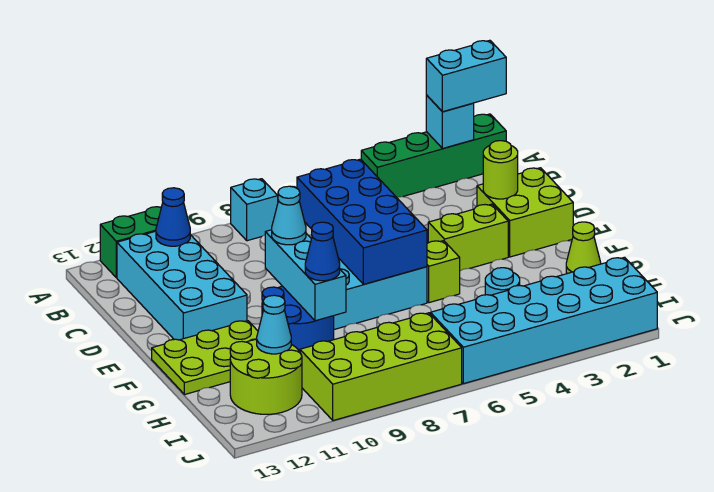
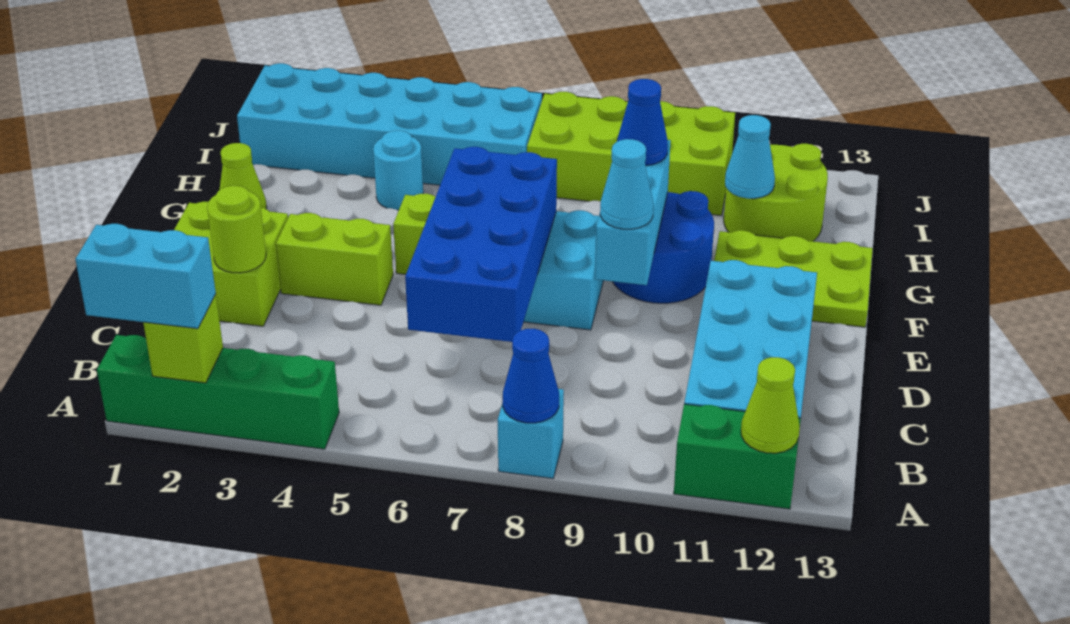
cyan brick A2 level 2 -> lime brick A2 level 2
none -> lime cone A12 level 2
blue cone B11 level 2 -> blue cone A8 level 2

